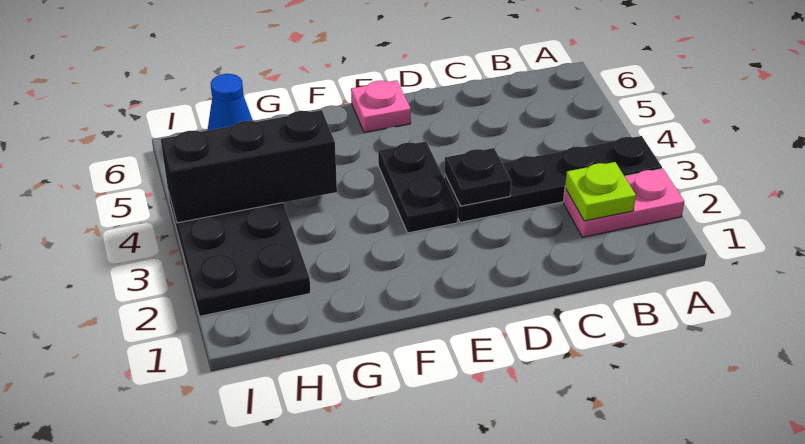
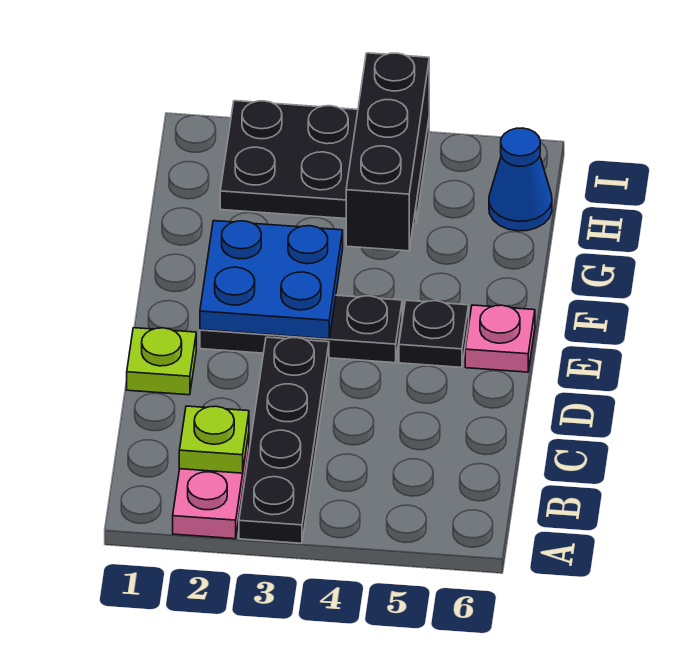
none -> lime plate D1 level 1
black plate D3 level 2 -> black plate E5 level 1
none -> blue plate E2:F3 level 2
black plate E3:E4 level 1 -> black plate E2:E4 level 1

